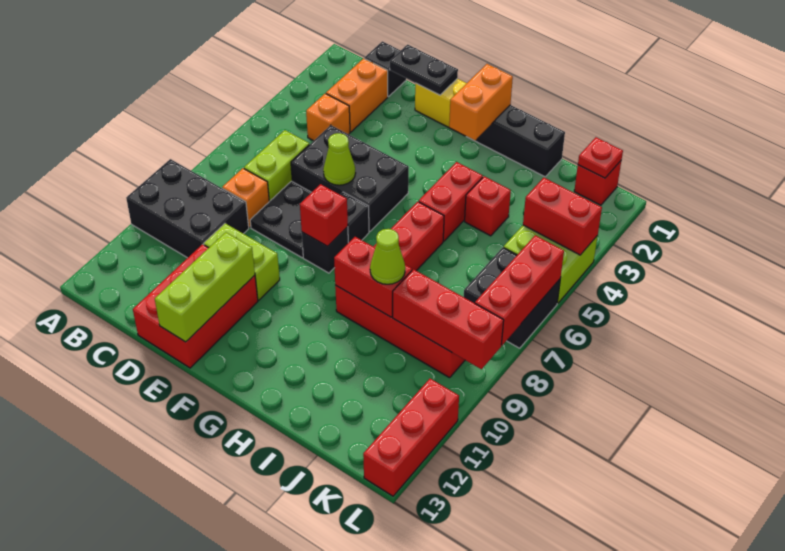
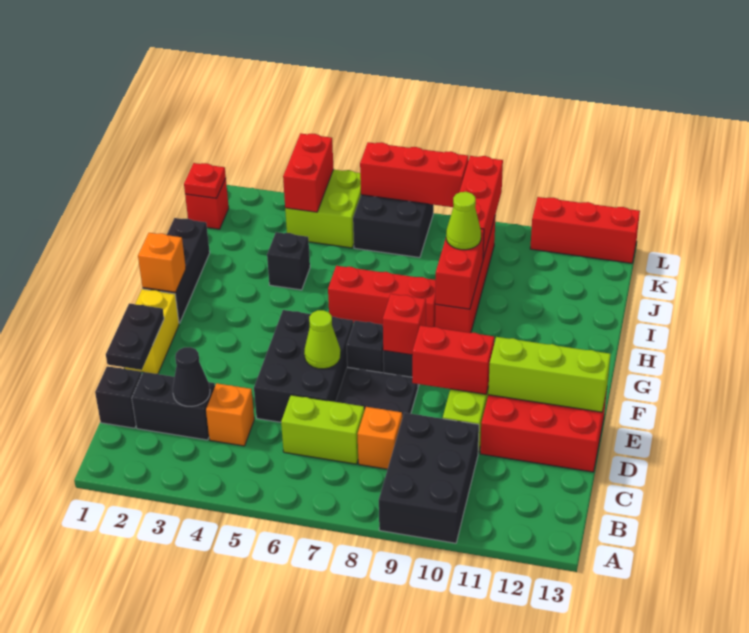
orange brick C2:C3 level 1 -> black brick C2:C3 level 1
none -> black cone C3 level 2
orange brick G1:G2 level 2 -> orange brick G1 level 2
red brick H4:H5 level 1 -> red brick E9:E10 level 2
red brick I4 level 1 -> black brick I4 level 1

